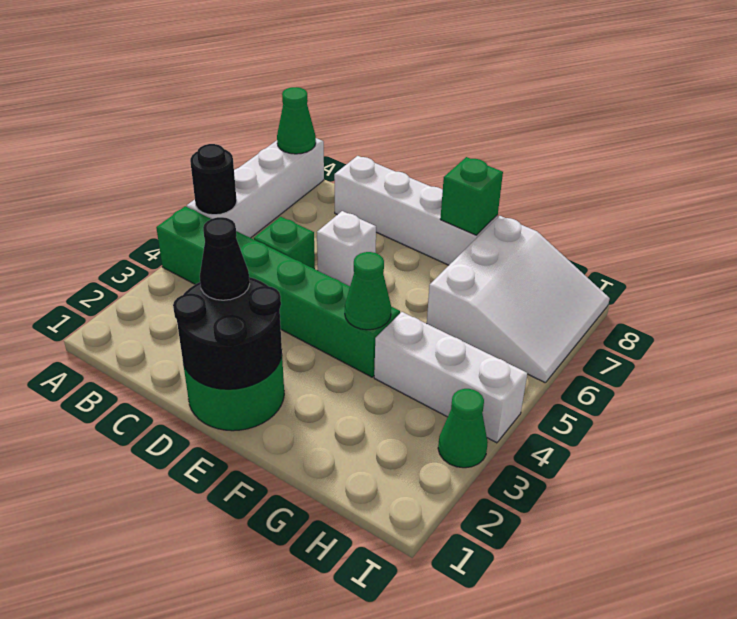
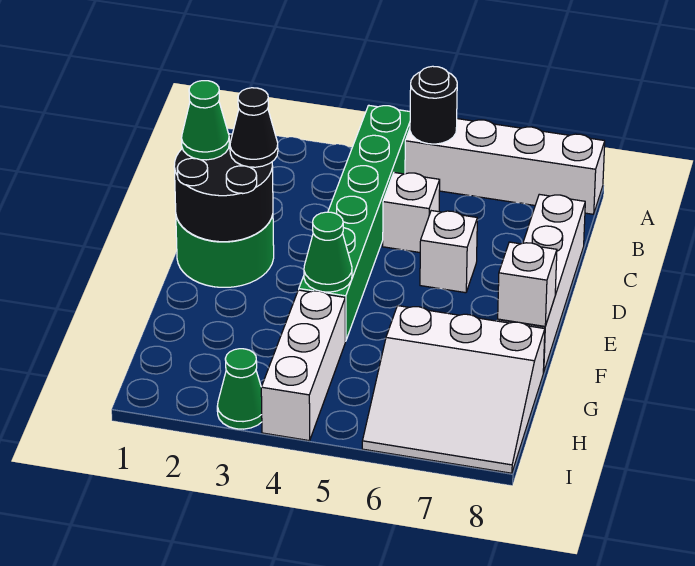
green cone A8 level 2 -> green cone D1 level 3
green brick C5 level 1 -> white brick C5 level 1
green brick F8 level 2 -> white brick F8 level 2

